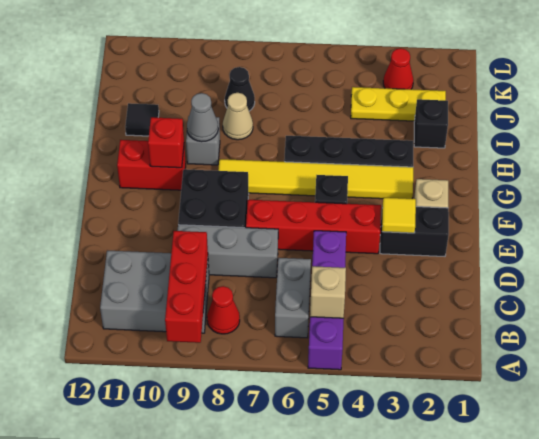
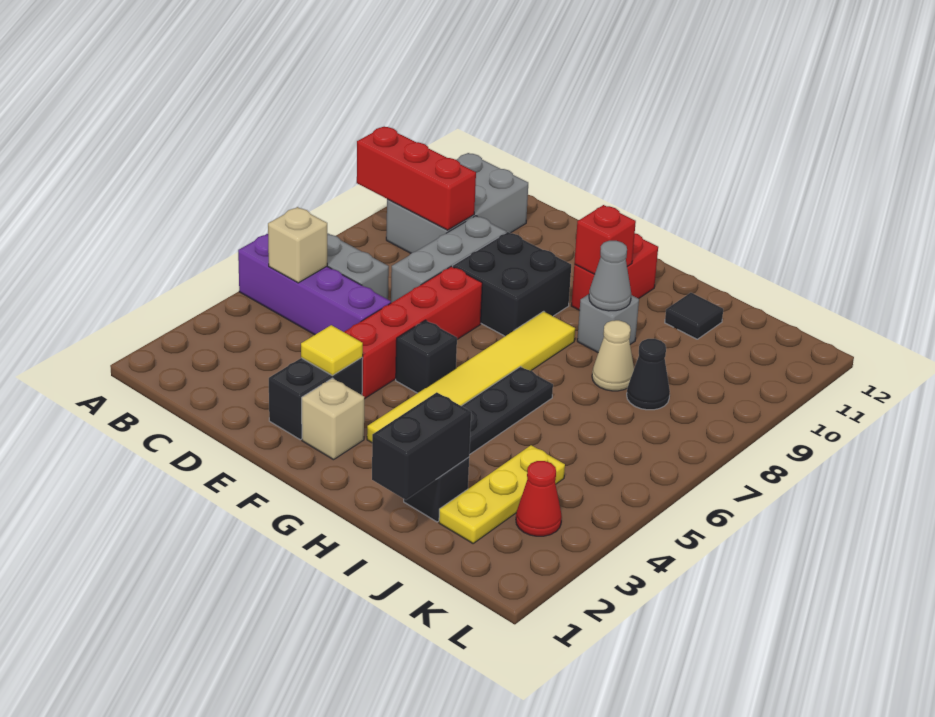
red cone B8 level 1 -> none
none -> black brick I1:I2 level 2

